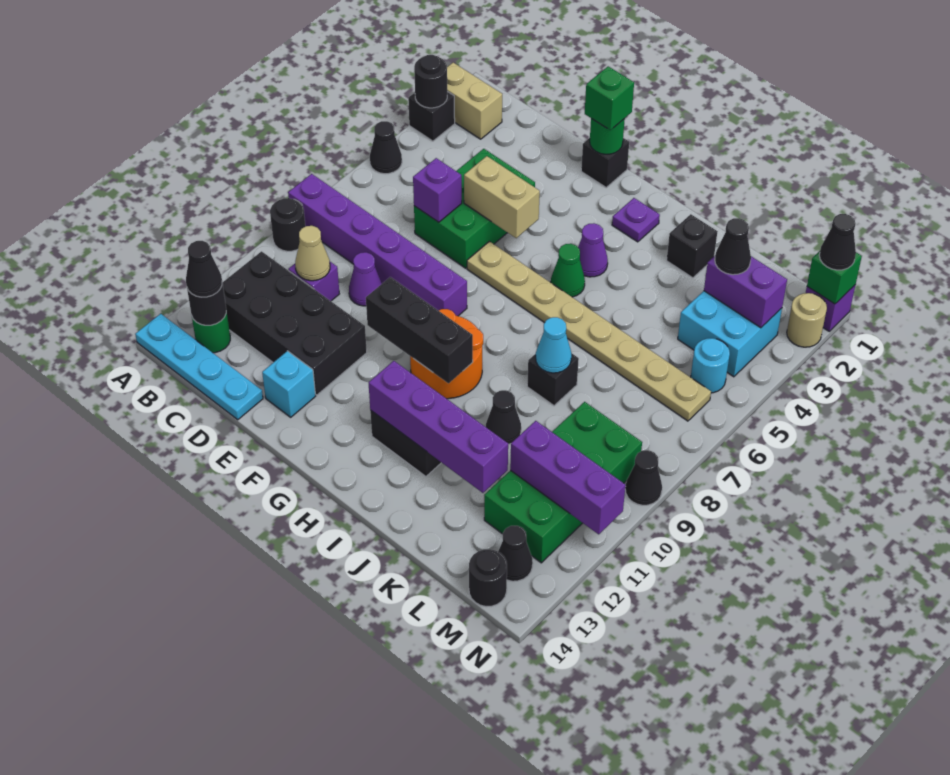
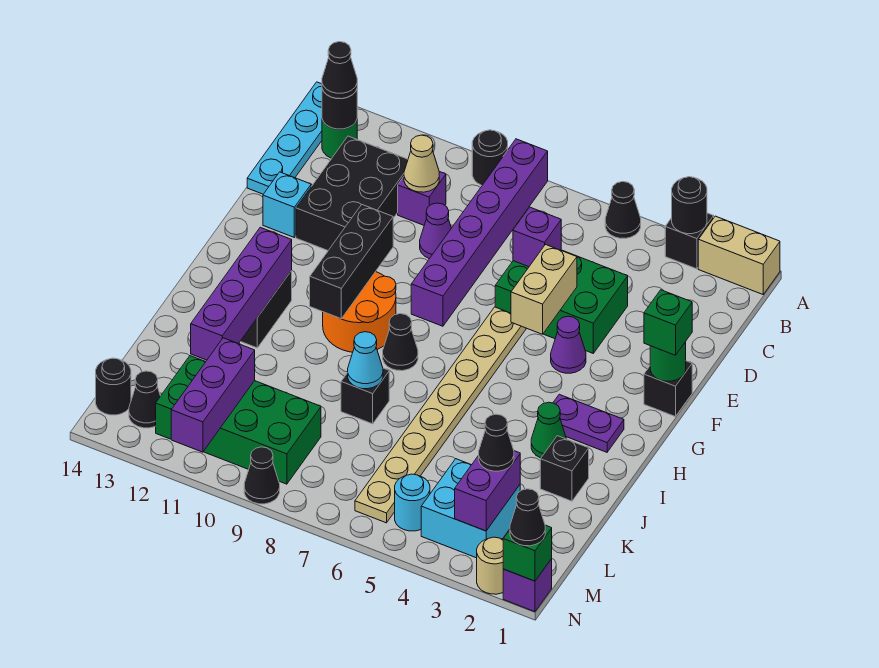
tan brick A2:B2 level 1 -> tan brick A1:A2 level 1
black brick B11:E12 level 1 -> black brick C11:E12 level 1
purple plate H2 level 1 -> purple plate H2:H3 level 1
purple cone H4 level 1 -> purple cone F4 level 1
green cone H5 level 1 -> green cone I3 level 1
black cone J10 level 1 -> black cone H8 level 1

